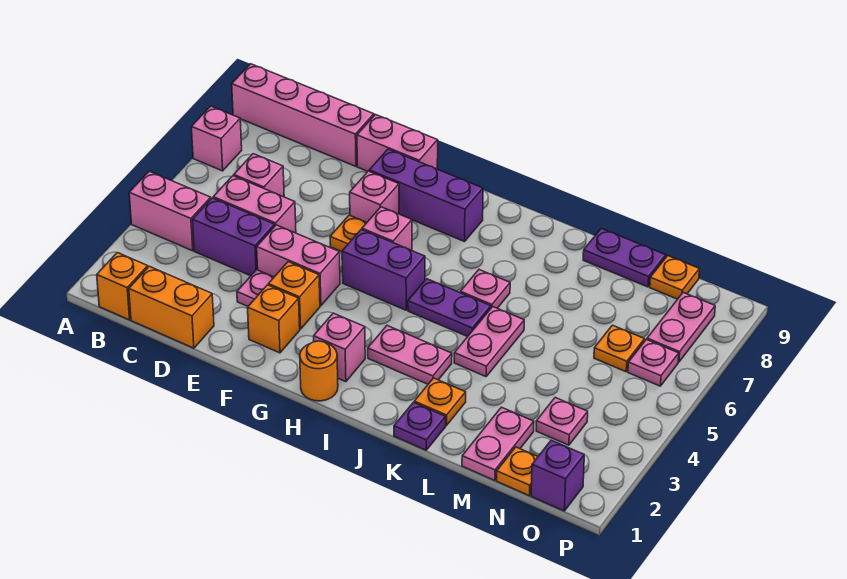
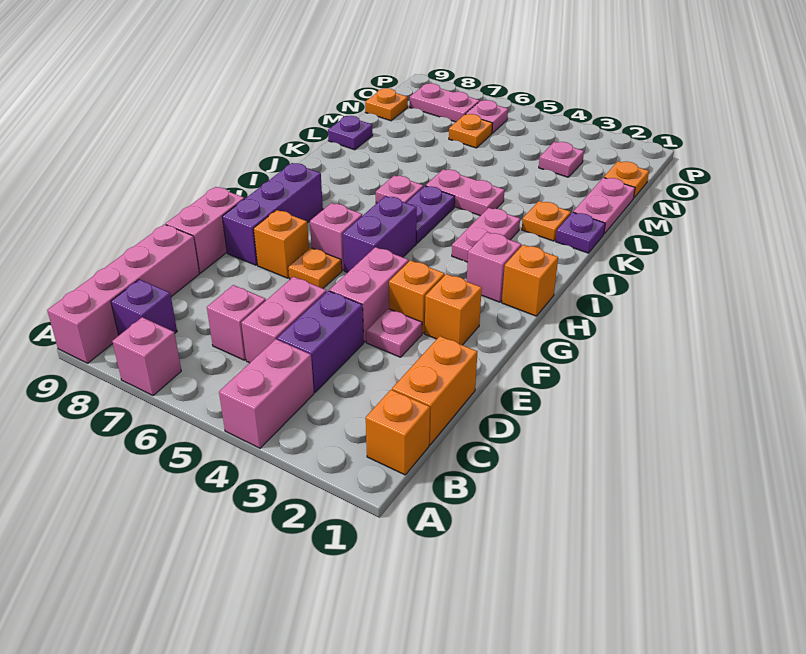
pink brick F7 level 1 -> orange brick F7 level 1
orange round brick H1 level 1 -> orange brick H1 level 1
purple plate L9:M9 level 1 -> purple plate L9 level 1
pink plate M1:M2 level 1 -> pink plate L1:M1 level 1
purple brick O1 level 1 -> purple brick B8 level 1

